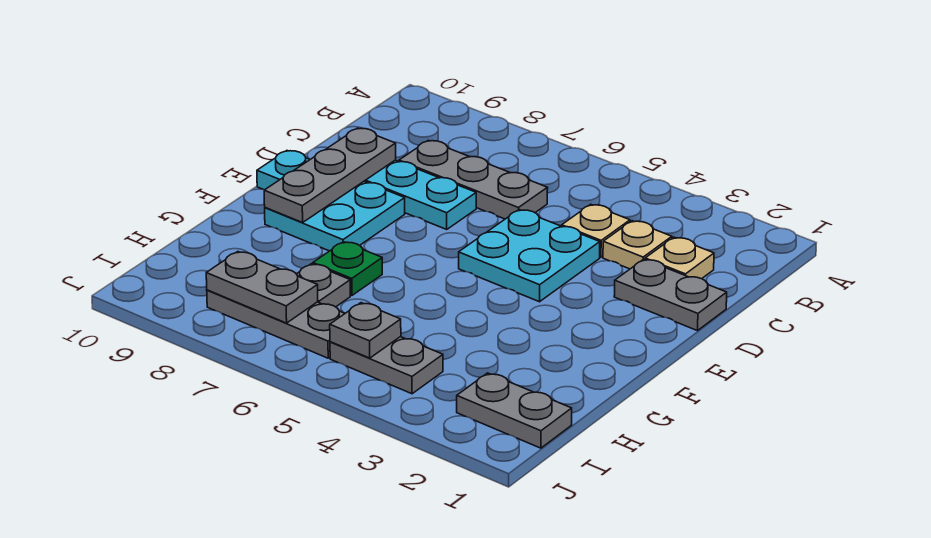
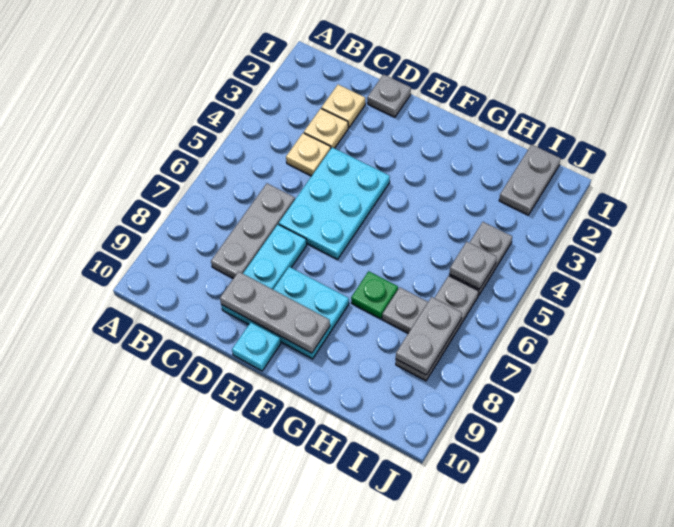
grey plate D1:D2 level 1 -> grey plate D1 level 1
cyan plate D4:E5 level 1 -> cyan plate D4:E6 level 1

